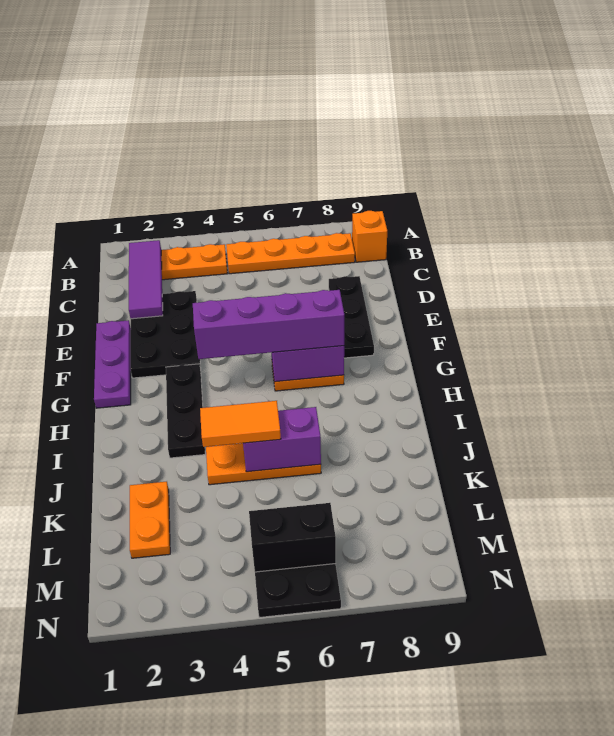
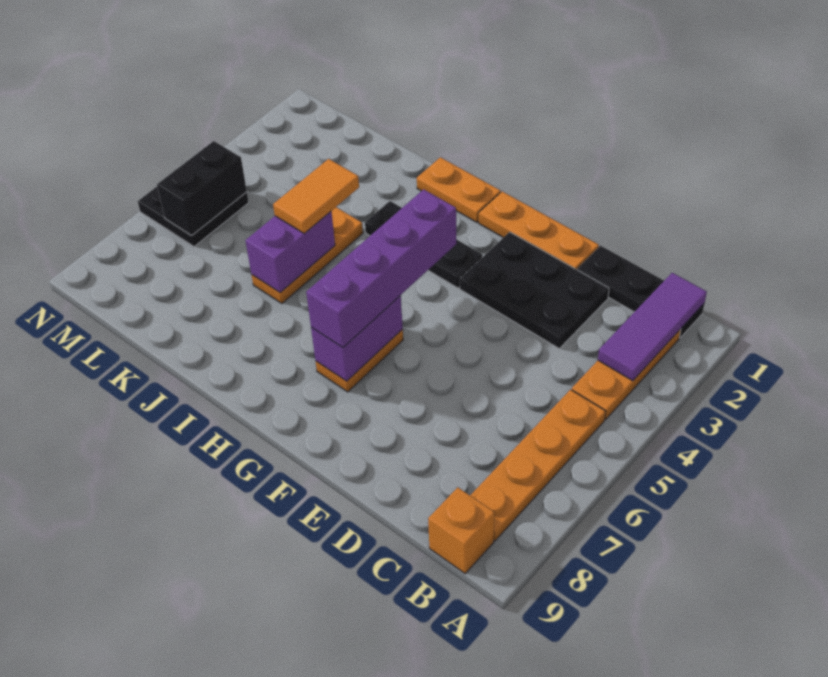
purple tile B2:D2 level 2 -> purple tile B1:B3 level 2
black plate D8:F8 level 1 -> black plate B1:D1 level 1
purple plate E1:G1 level 1 -> orange plate E1:G1 level 1
orange plate K2:L2 level 1 -> orange plate H1:I1 level 1

